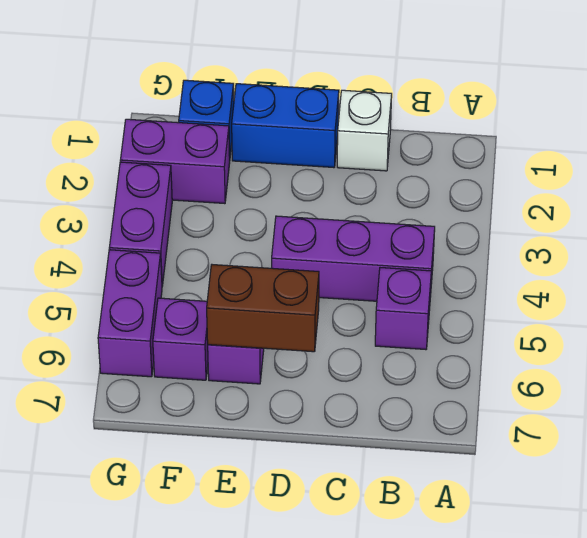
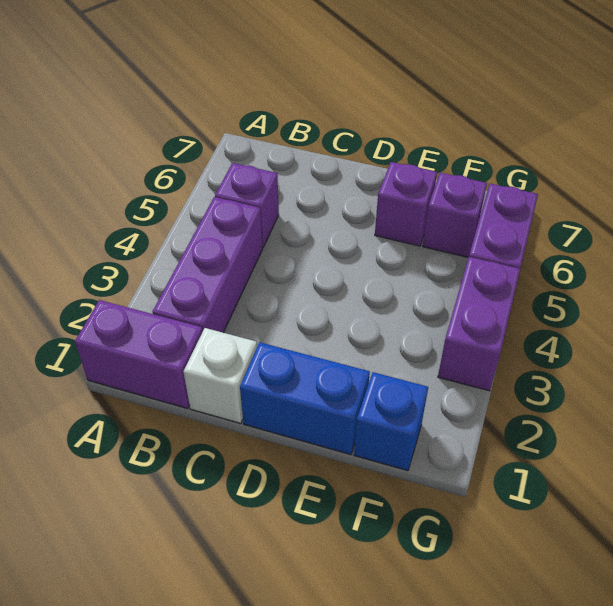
purple brick B4:D4 level 1 -> purple brick B2:B4 level 1
brown brick D6:E6 level 2 -> none
purple brick F2:G2 level 1 -> purple brick A1:B1 level 1

